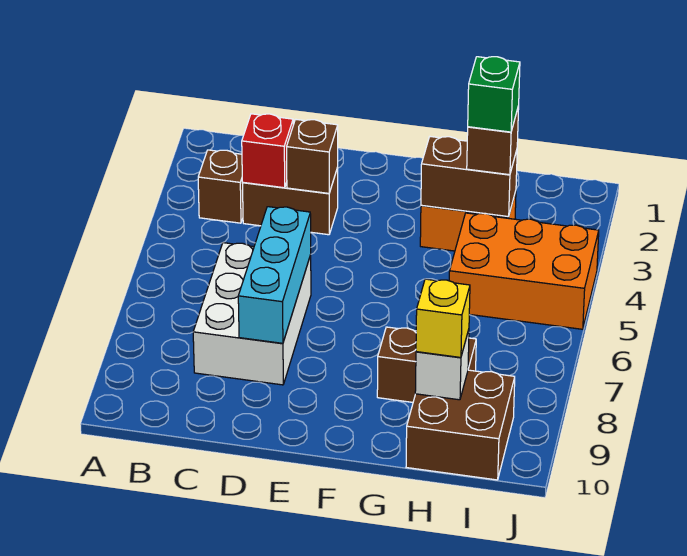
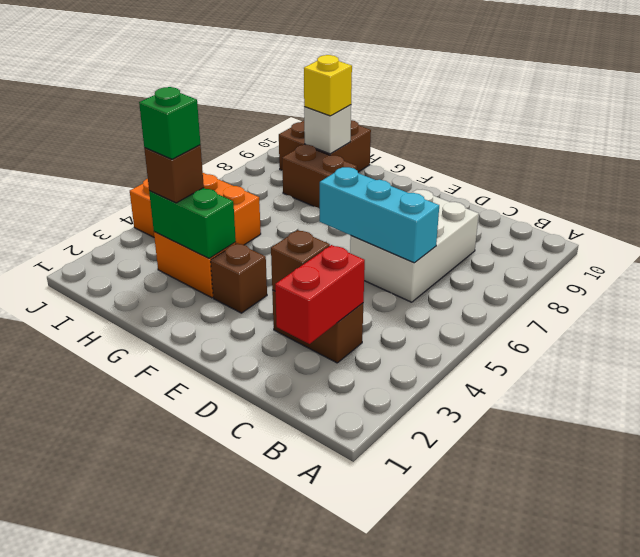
brown brick B3 level 1 -> brown brick F3 level 1
red brick C3 level 2 -> red brick C2:C3 level 2
cyan brick D6:D8 level 2 -> cyan brick C6:E6 level 2
brown brick G3:H3 level 2 -> green brick G3:H3 level 2

